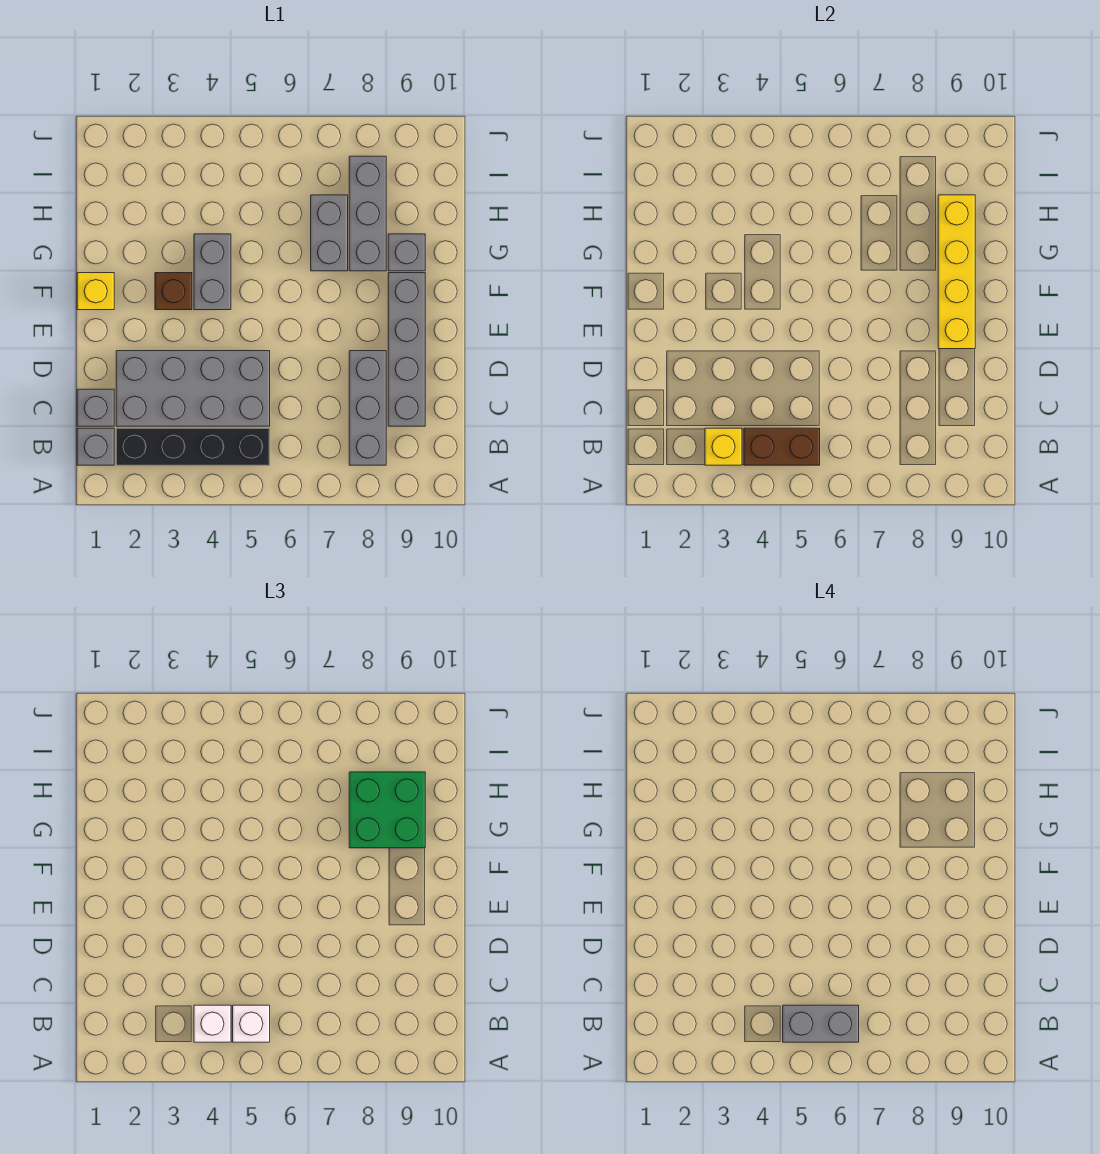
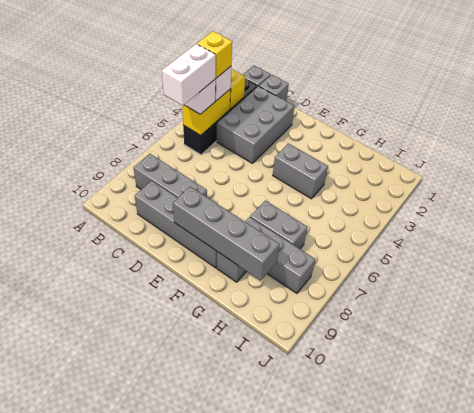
brown brick B4:B5 level 2 -> yellow brick B4:B5 level 2
grey brick B5:B6 level 4 -> white brick B5:B6 level 4
grey brick C2:D5 level 1 -> grey brick C2:D4 level 1
yellow brick E9:H9 level 2 -> grey brick E9:H9 level 2
yellow brick F1 level 1 -> yellow brick B4 level 4
brown brick F3 level 1 -> none
green brick G8:H9 level 3 -> none

